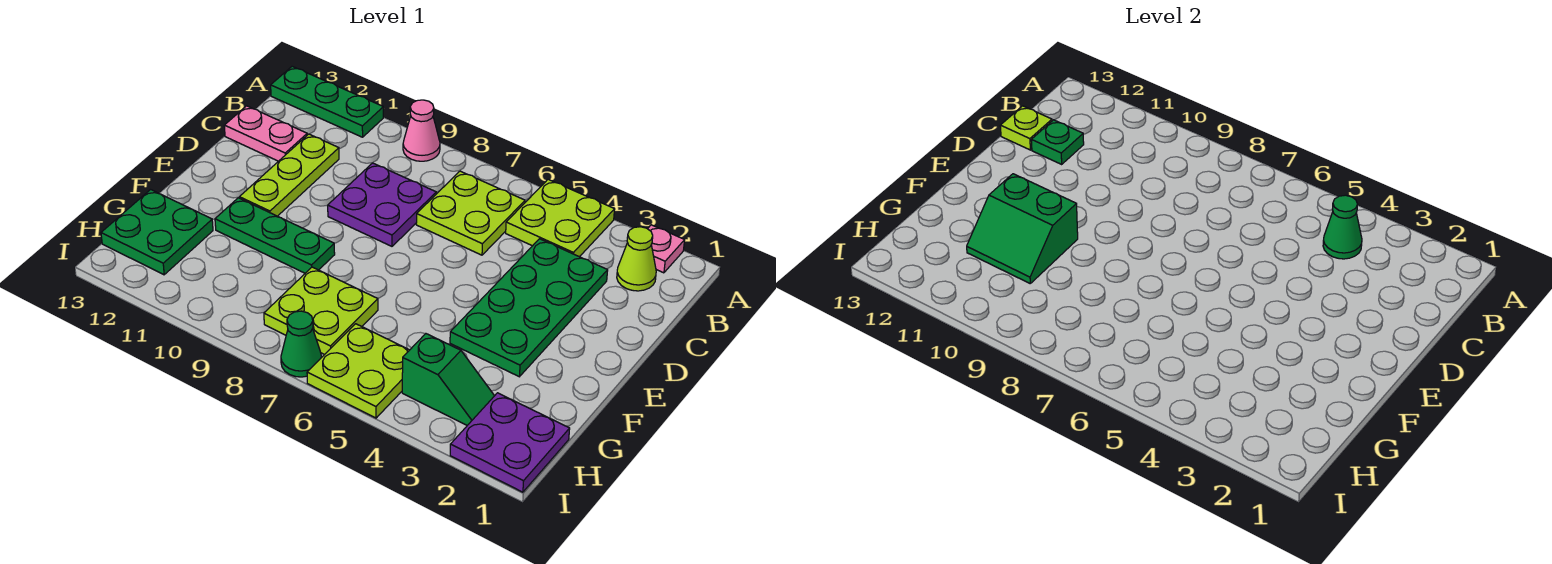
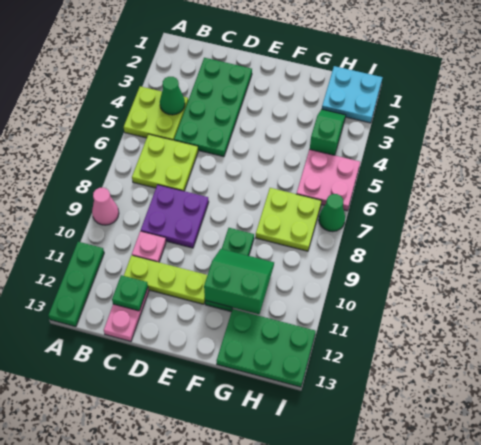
pink plate A2 level 1 -> pink plate C10 level 1
lime cone B2 level 1 -> none
green plate C3:F4 level 1 -> green plate C2:D5 level 1
lime plate C13 level 2 -> none
green slope F10:G11 level 2 top F -> green slope F10:G11 level 2 top 11
green plate G12:H13 level 1 -> green plate G12:I13 level 1
purple plate H1:I2 level 1 -> cyan plate H1:I2 level 1
lime plate H5:I6 level 1 -> pink plate H5:I6 level 1

